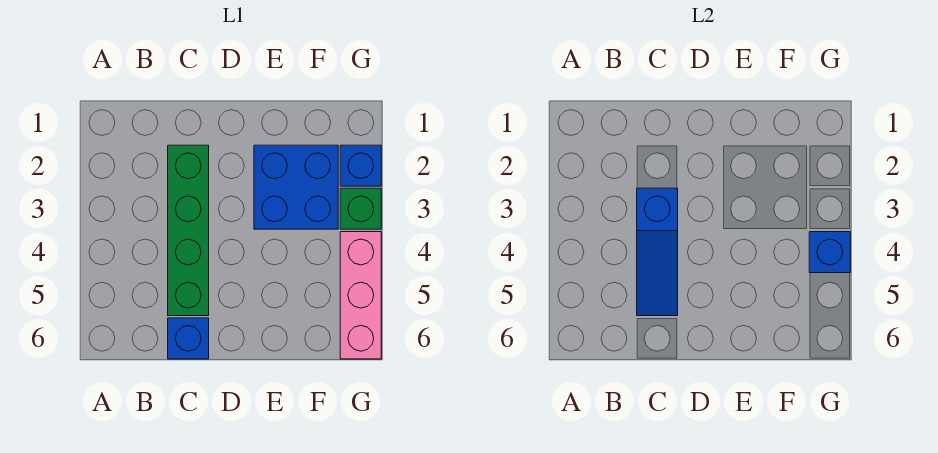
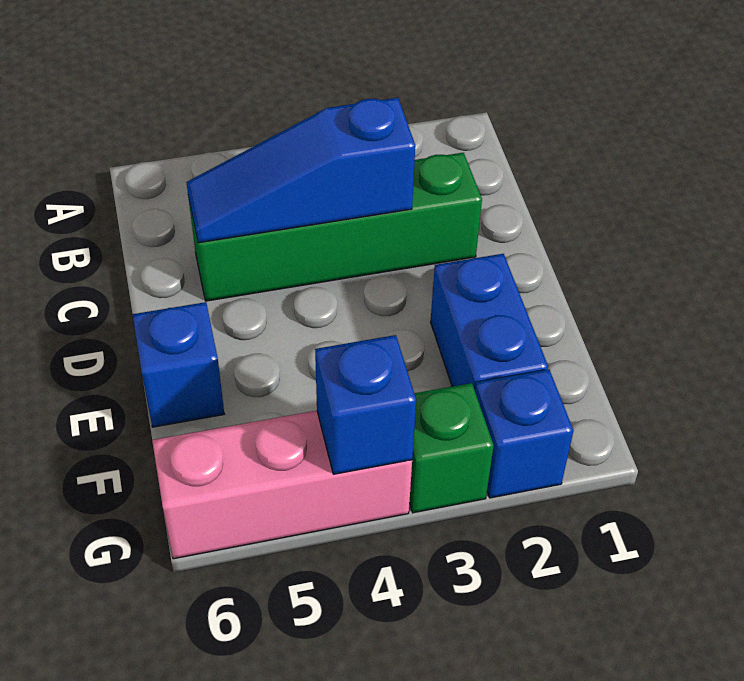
blue brick C6 level 1 -> blue brick E6 level 1
blue brick E2:F3 level 1 -> blue brick E2:F2 level 1

